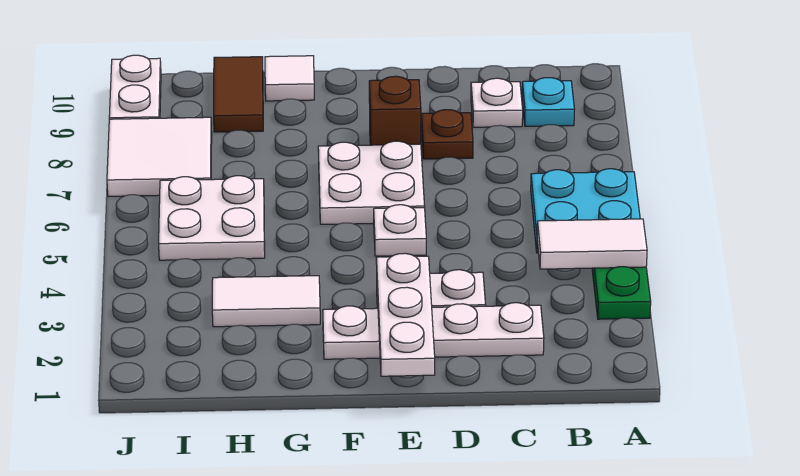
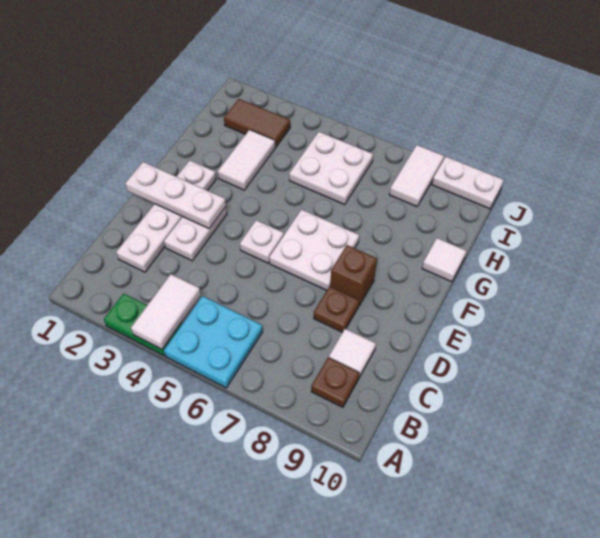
cyan plate B9 level 1 -> brown plate B9 level 1
white plate C9 level 1 -> white tile C9 level 1
brown tile H9:H10 level 1 -> brown tile I2:I3 level 1
white tile I7:J8 level 1 -> white tile I8:J8 level 1

